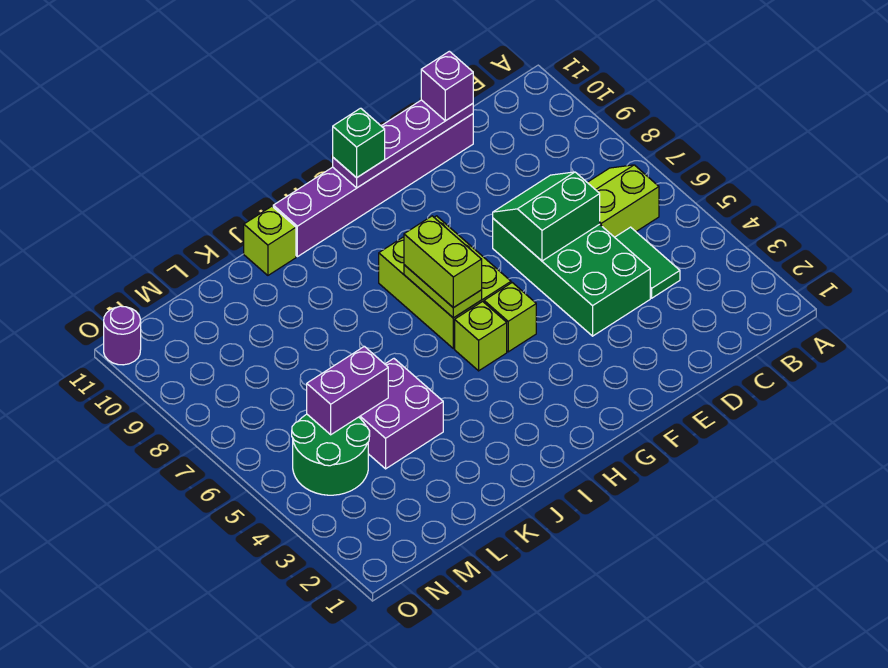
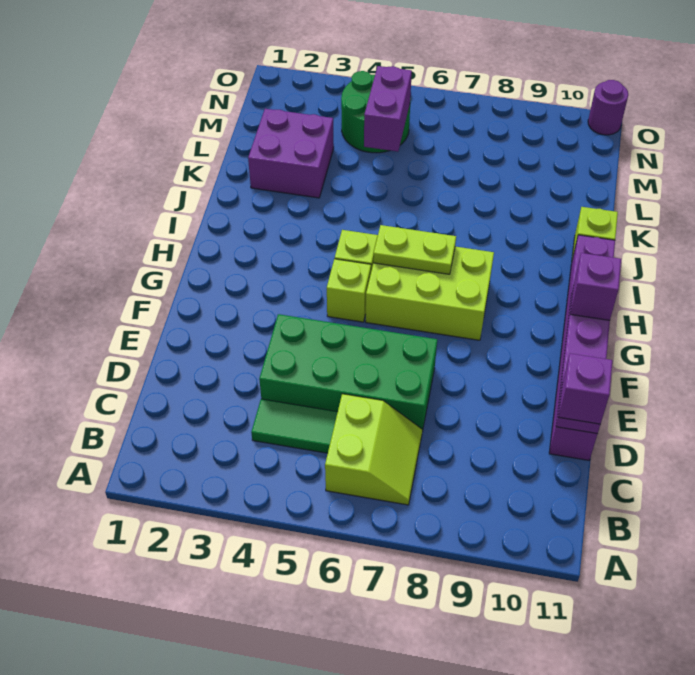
green slope D6:E7 level 2 top 6 -> none
green brick G11 level 3 -> purple brick G11 level 3
lime brick H6:H7 level 3 -> none
purple brick K4:L5 level 1 -> purple brick K2:L3 level 1

